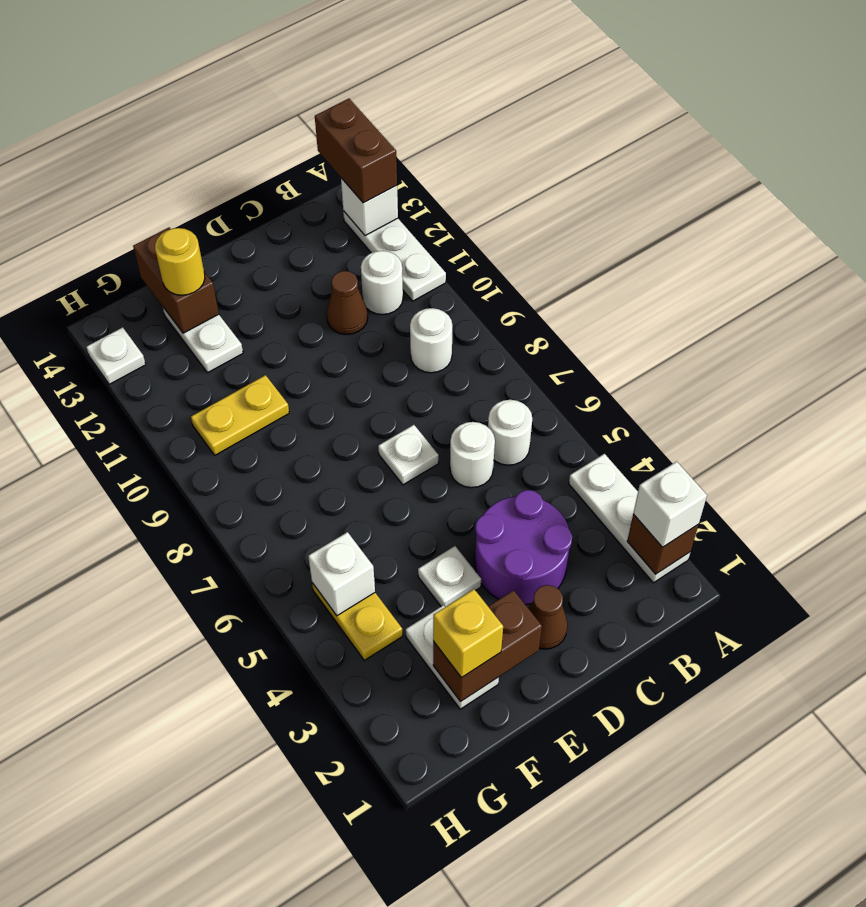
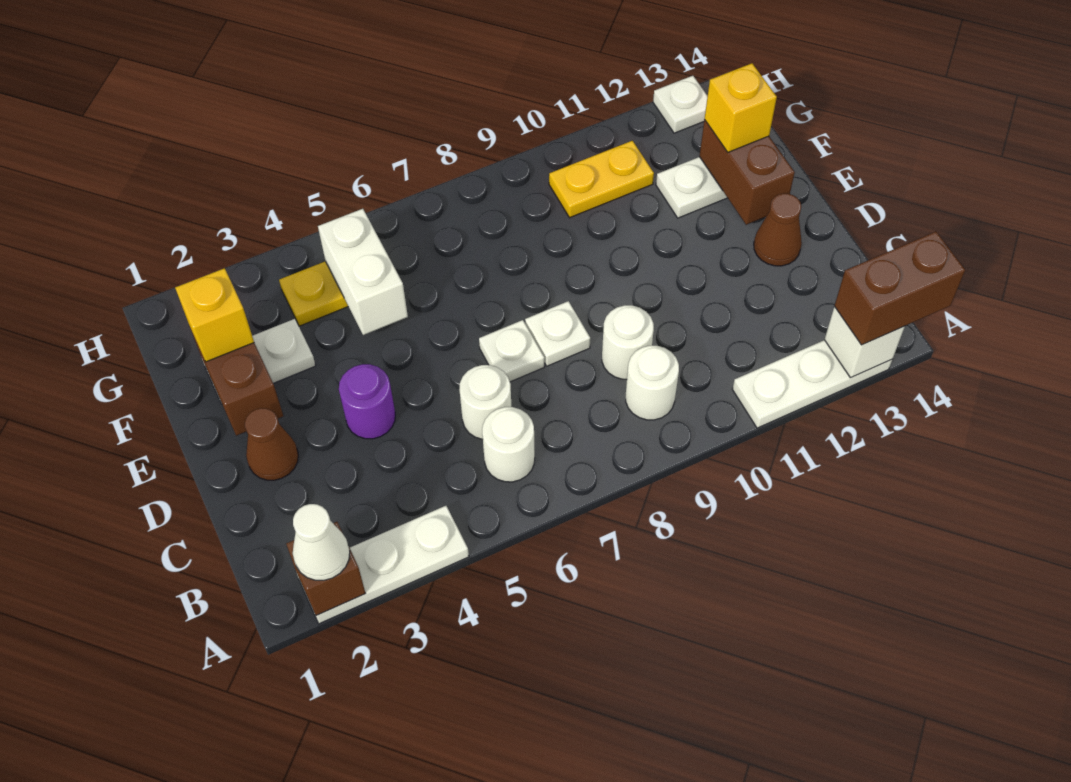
white brick A2 level 3 -> white cone A2 level 3
white round brick B11 level 1 -> white round brick C9 level 1
purple round brick C3:D4 level 1 -> purple round brick D4 level 1
brown cone C11 level 1 -> brown cone D13 level 1
white plate E4 level 1 -> white plate D8 level 1
yellow plate F10:G10 level 1 -> yellow plate G10:G11 level 1
brown brick F13:F14 level 2 -> brown brick E13:F13 level 2
yellow round brick F13 level 3 -> yellow brick F13 level 3
white brick G5 level 2 -> white brick F5:G5 level 2

